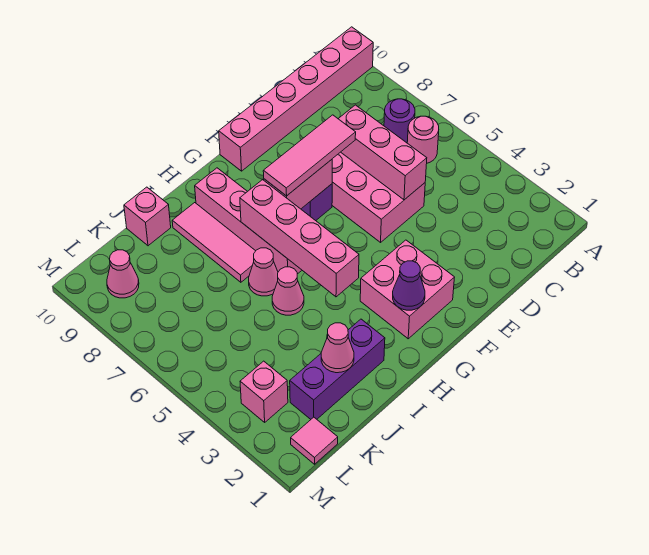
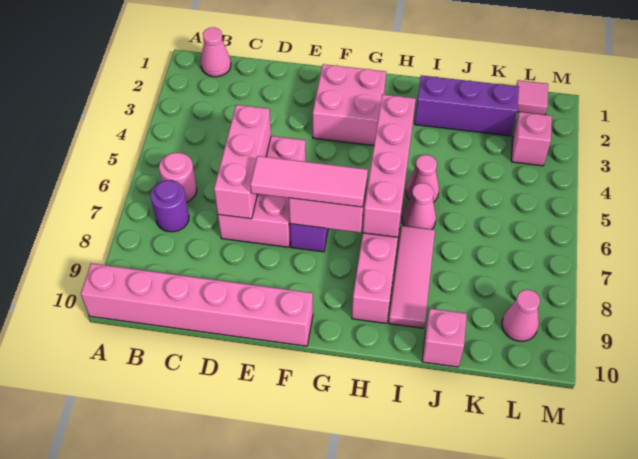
purple cone G2 level 2 -> none
pink cone J2 level 2 -> pink cone B1 level 1

